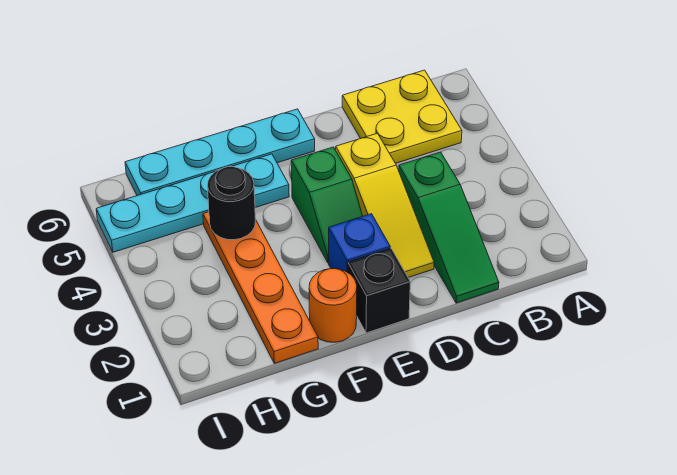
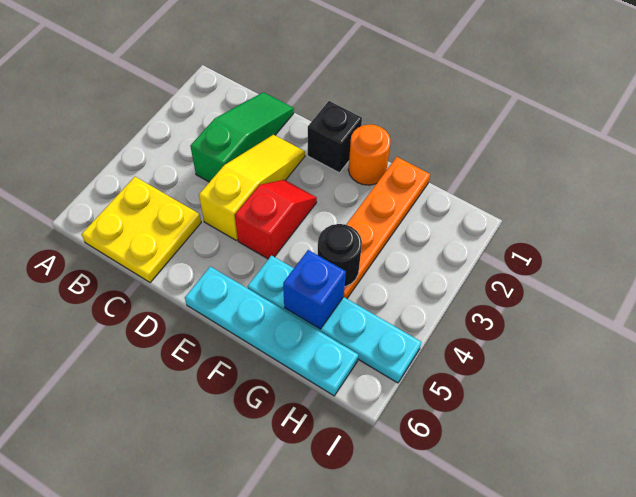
blue brick E2 level 1 -> blue brick G5 level 2
green slope E3:E4 level 1 top 4 -> red slope E3:E4 level 1 top 4

